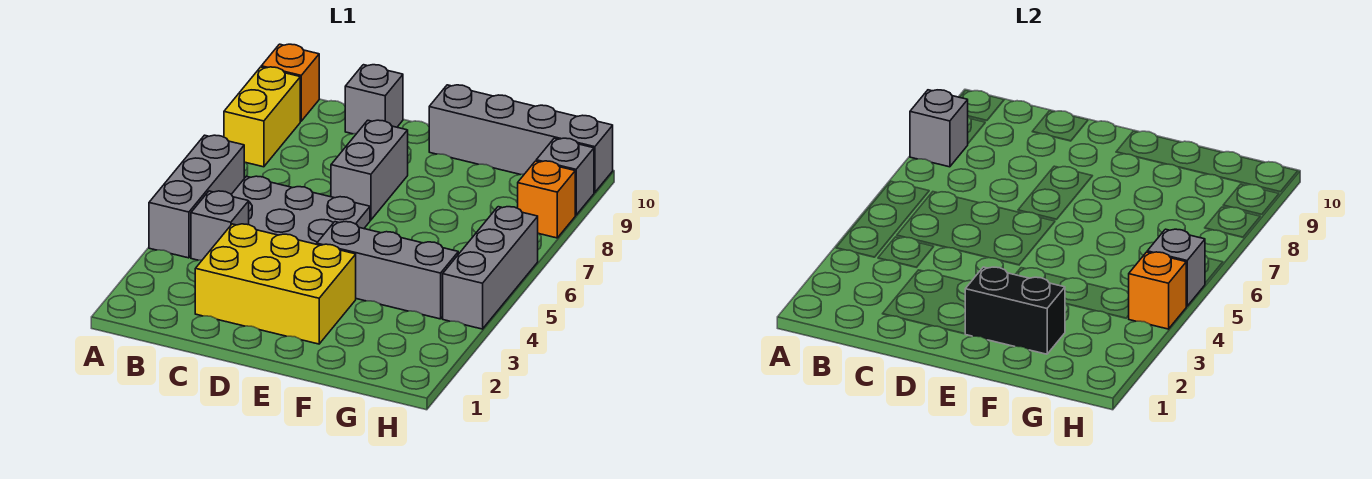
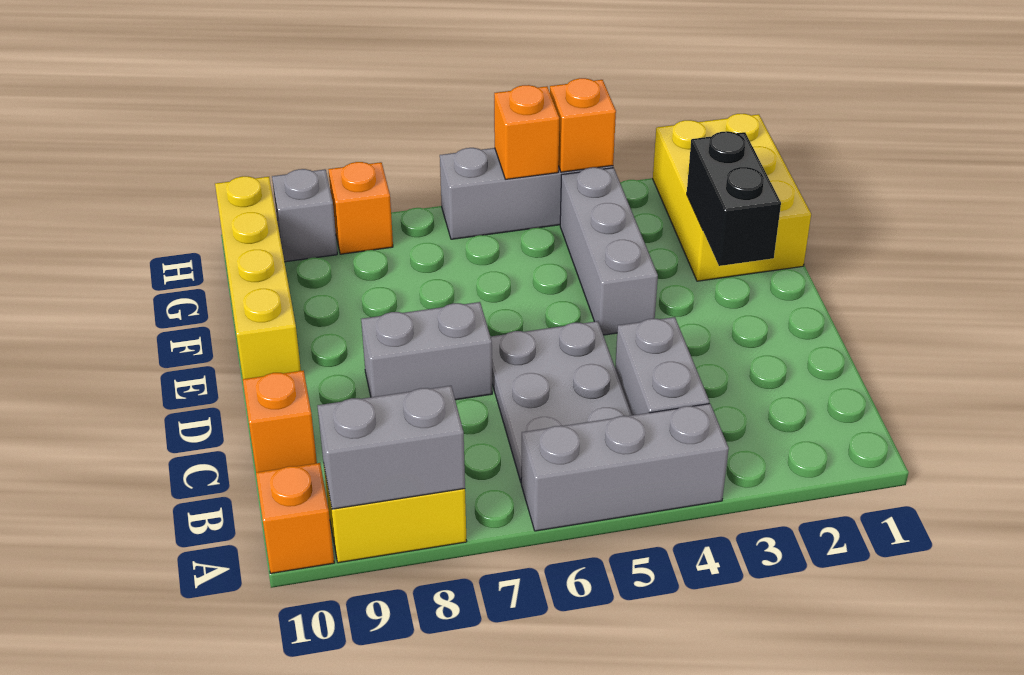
grey brick A8 level 2 -> grey brick A8:A9 level 2
grey brick B4 level 1 -> grey brick B4:C4 level 1
yellow brick C2:E3 level 1 -> yellow brick F1:H2 level 1
grey brick C10 level 1 -> orange brick C10 level 1
grey brick E10:H10 level 1 -> yellow brick E10:H10 level 1
grey brick H5 level 2 -> orange brick H5 level 2

